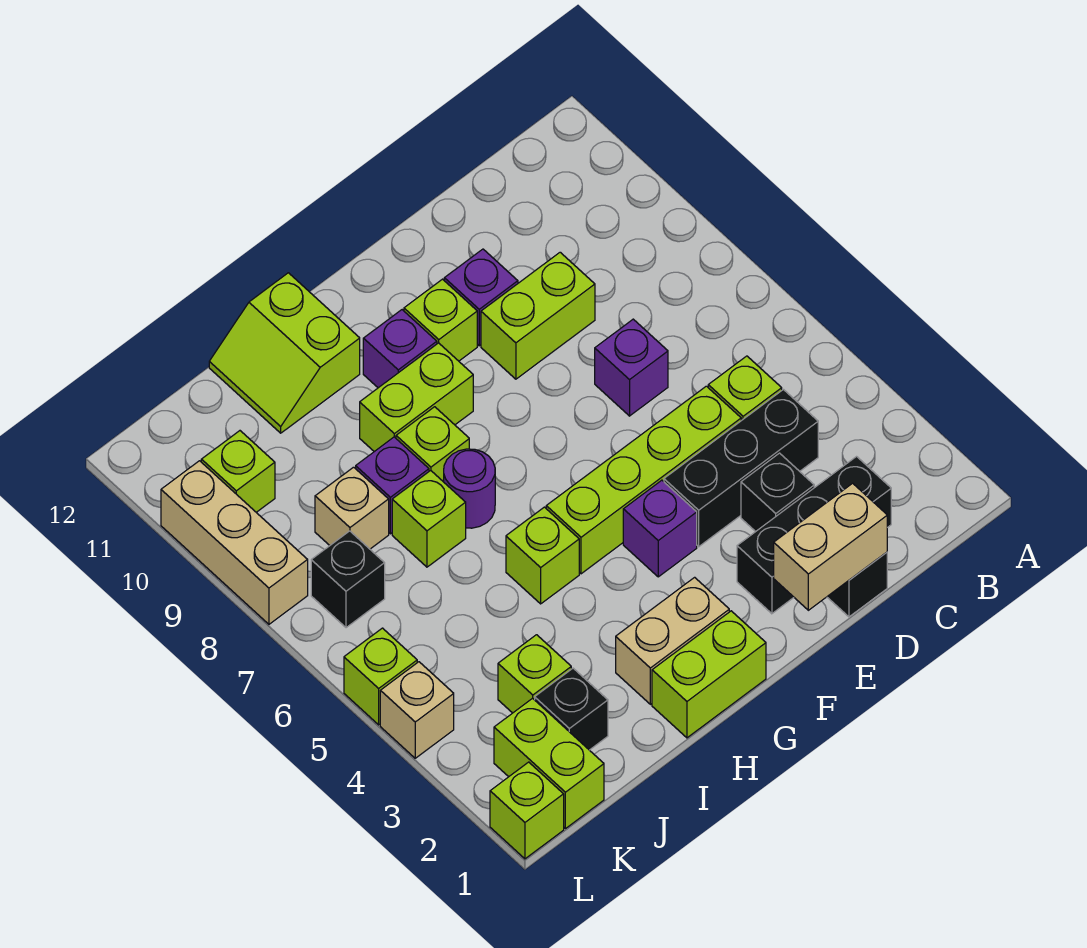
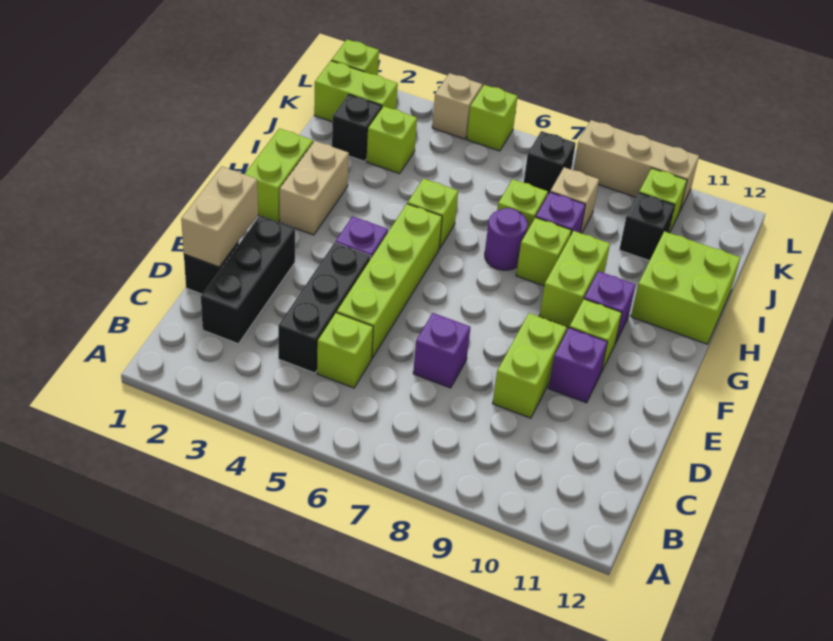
black brick D3 level 1 -> black brick J10 level 1
lime slope H11:I12 level 1 top H -> lime brick H11:I12 level 1

